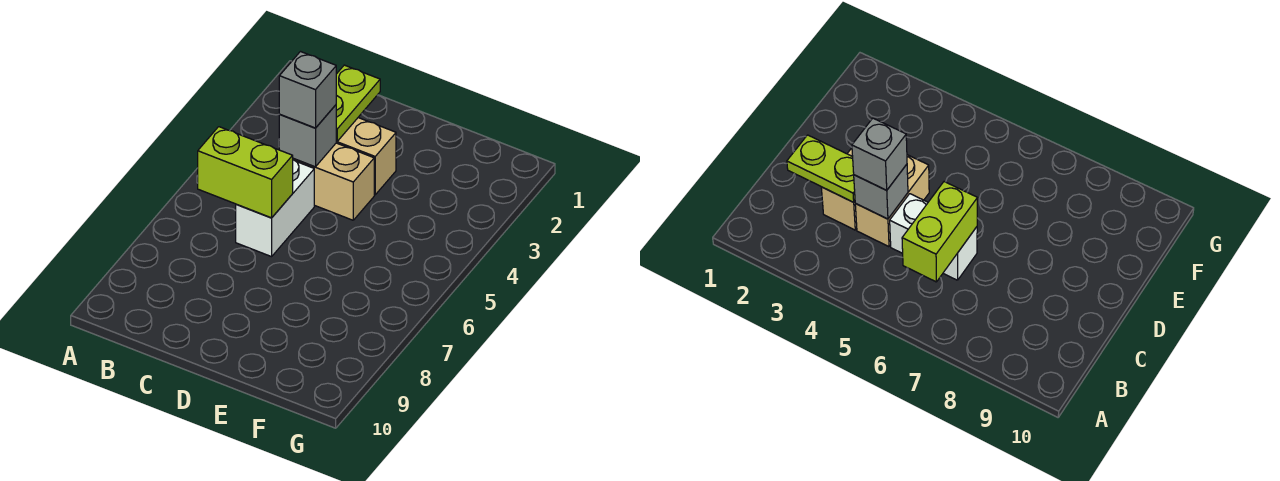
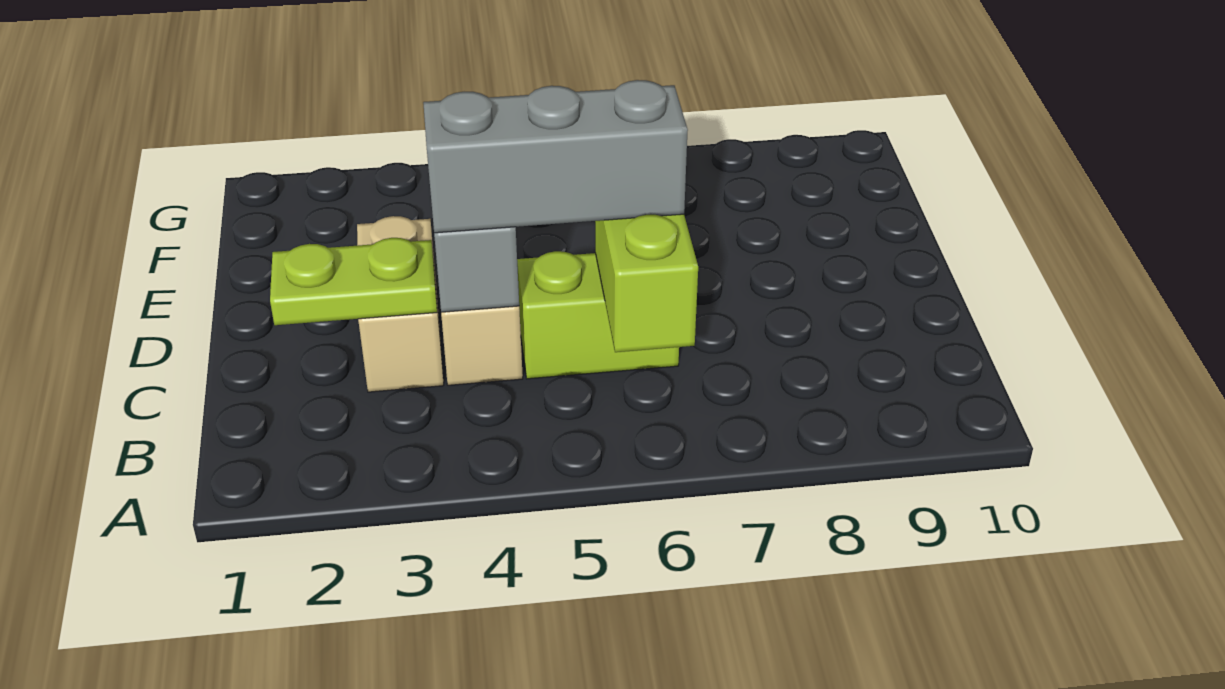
grey brick C4 level 3 -> grey brick C4:C6 level 3
white brick C5:C6 level 1 -> lime brick C5:C6 level 1

